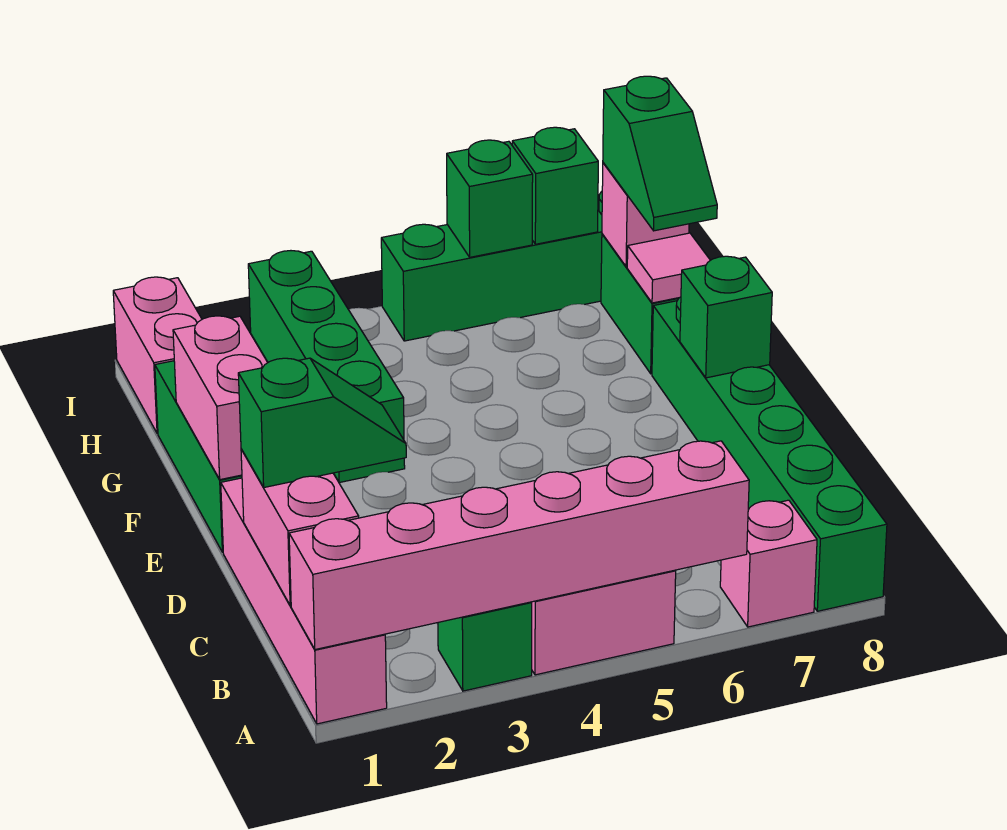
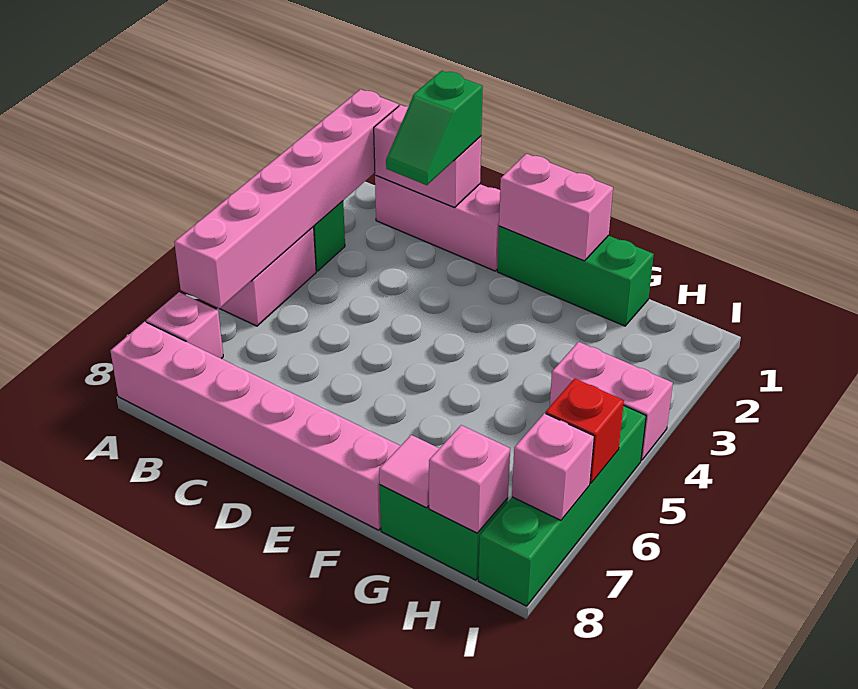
pink brick A1:D1 level 1 -> pink brick B1:D1 level 1
green brick A8:F8 level 1 -> pink brick A8:F8 level 1
green brick E8 level 2 -> none
green brick F3:I3 level 1 -> none
green slope G8:H8 level 3 top H -> none
pink brick H1:I1 level 1 -> pink brick H4:I4 level 1
green brick I6 level 2 -> red brick I6 level 2
green brick I7 level 2 -> pink brick I7 level 2

